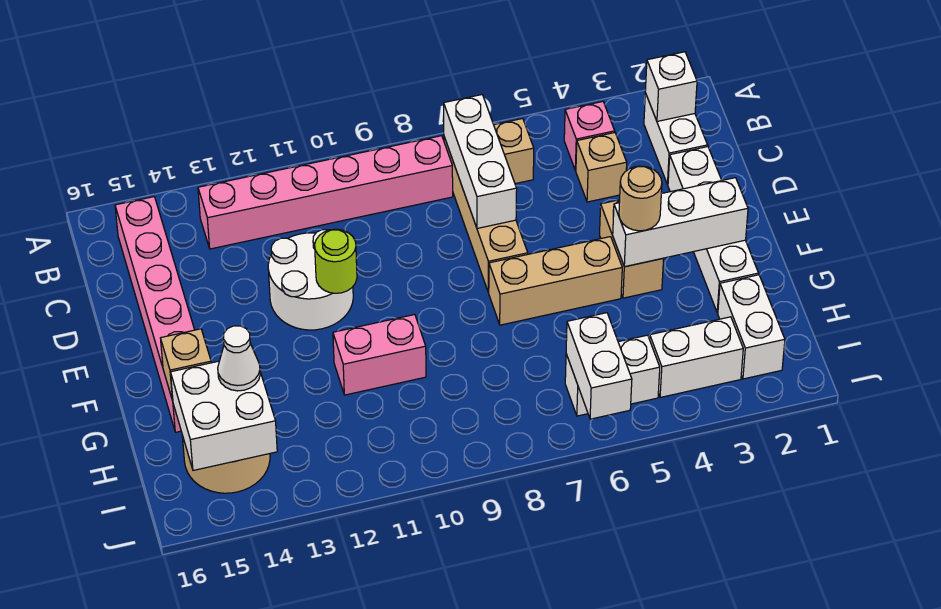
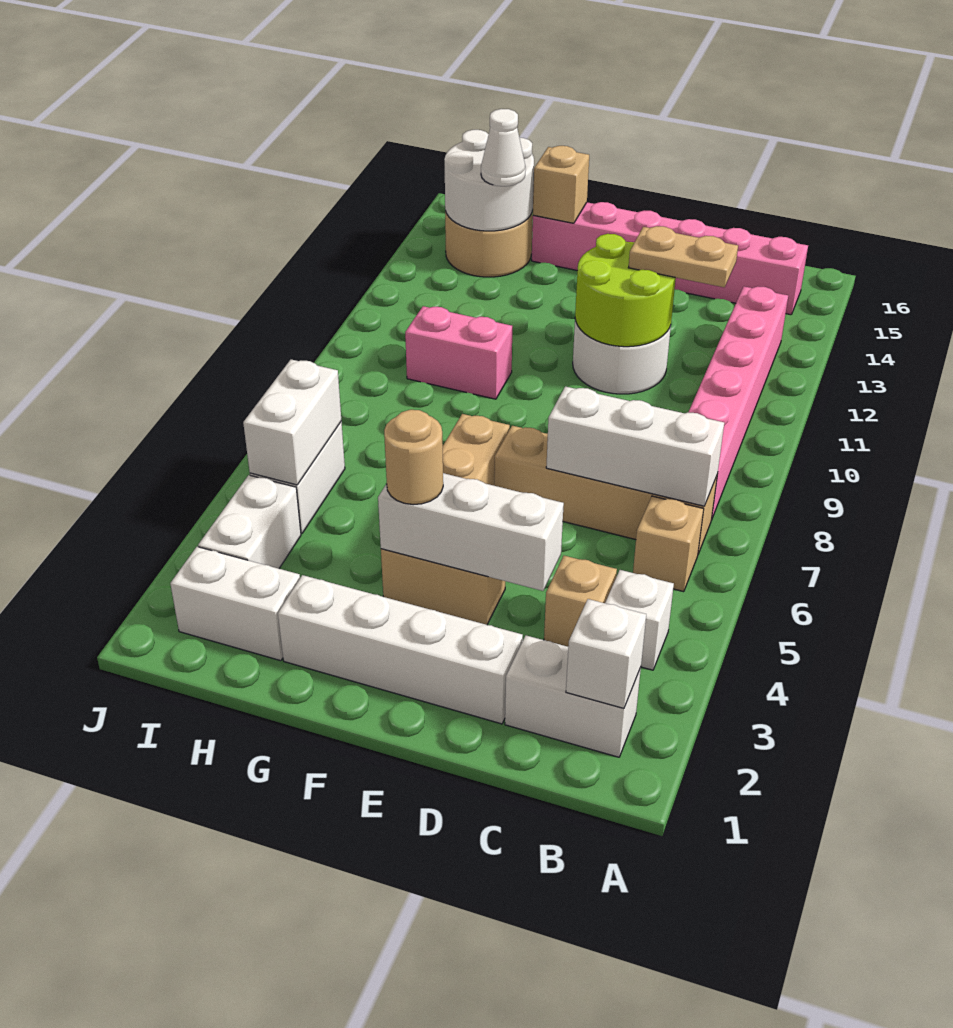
pink brick B4 level 1 -> white brick B4 level 1
none -> tan plate C12:D12 level 3
lime round brick E11 level 2 -> lime round brick D11:E12 level 2
white brick F2:F4 level 2 -> white brick D4:F4 level 2
pink brick G10:G11 level 1 -> pink brick G10:H10 level 1
white brick H14:I15 level 2 -> white round brick H14:I15 level 2
white brick I6:J6 level 2 -> white brick I5:I6 level 2

